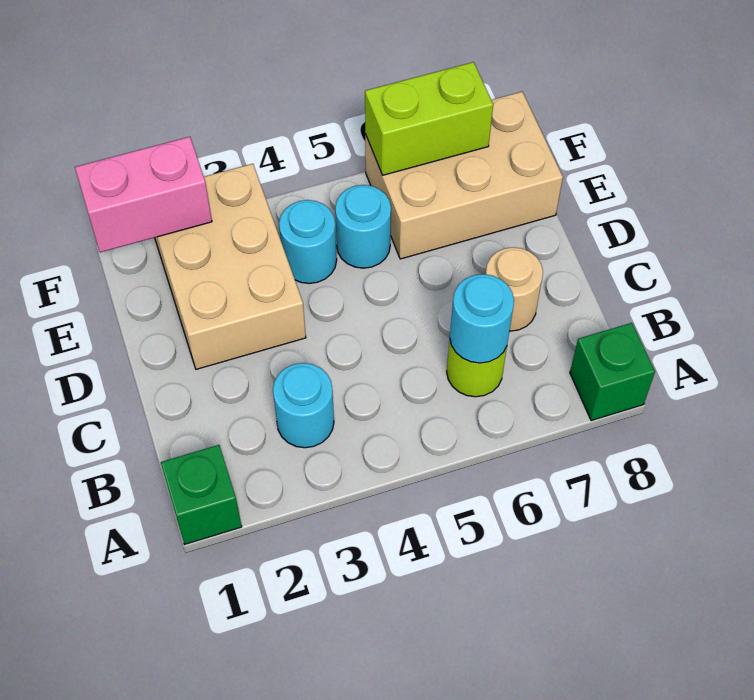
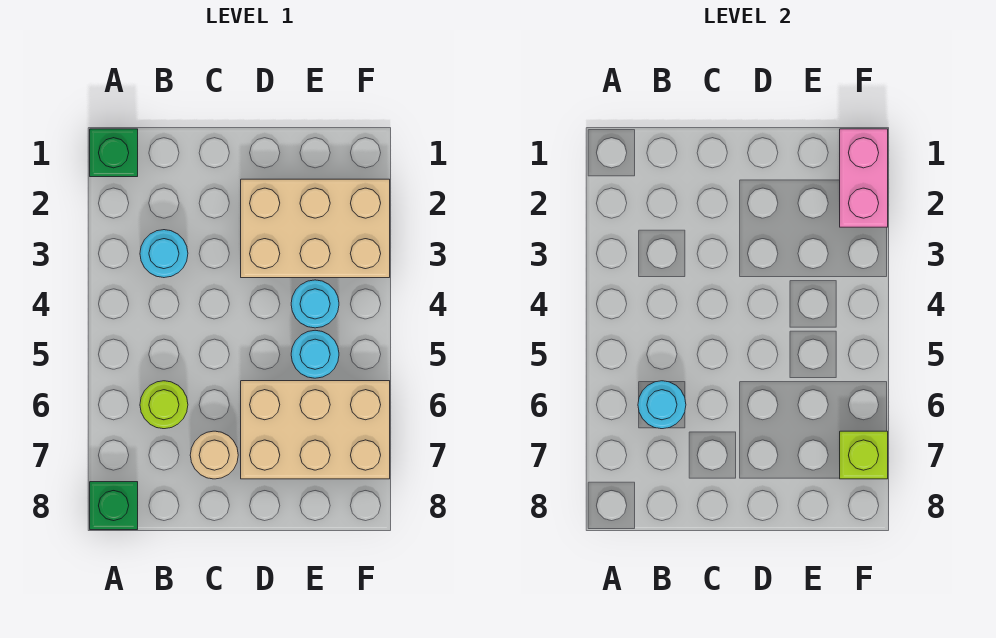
tan brick E6:F8 level 1 -> tan brick D6:F7 level 1
lime brick F6:F7 level 2 -> lime brick F7 level 2

